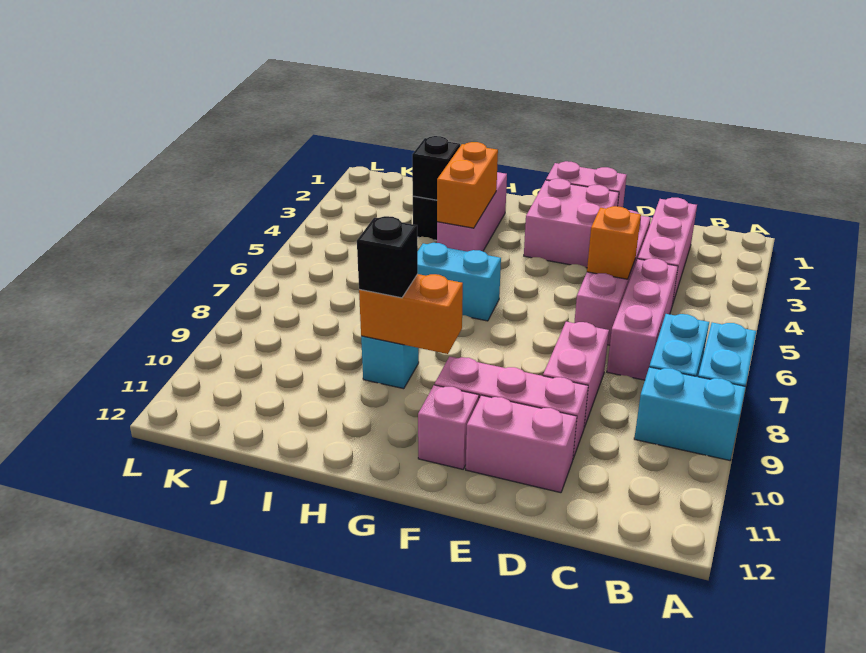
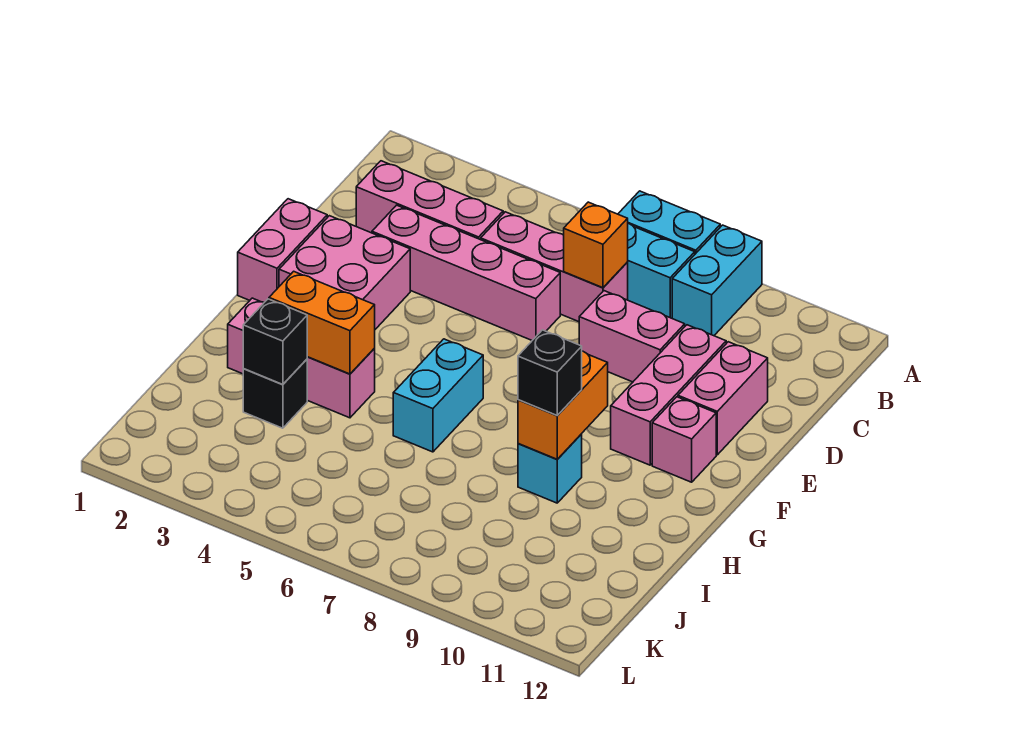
orange brick D5 level 2 -> orange brick C7 level 2

